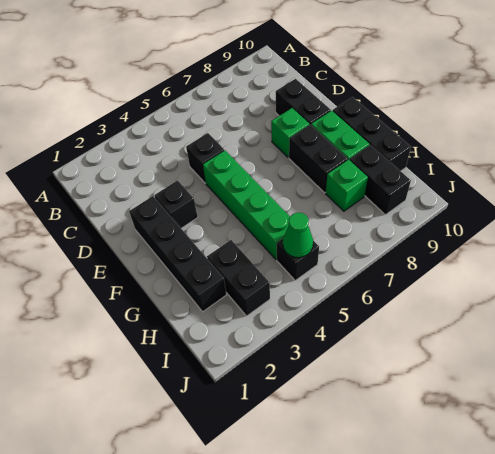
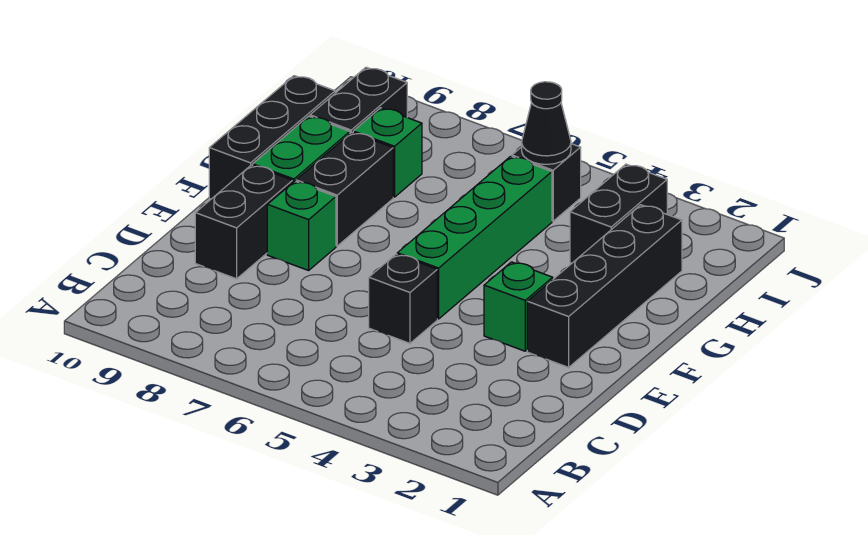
black brick E3 level 1 -> green brick E3 level 1
green cone I5 level 2 -> black cone I5 level 2

